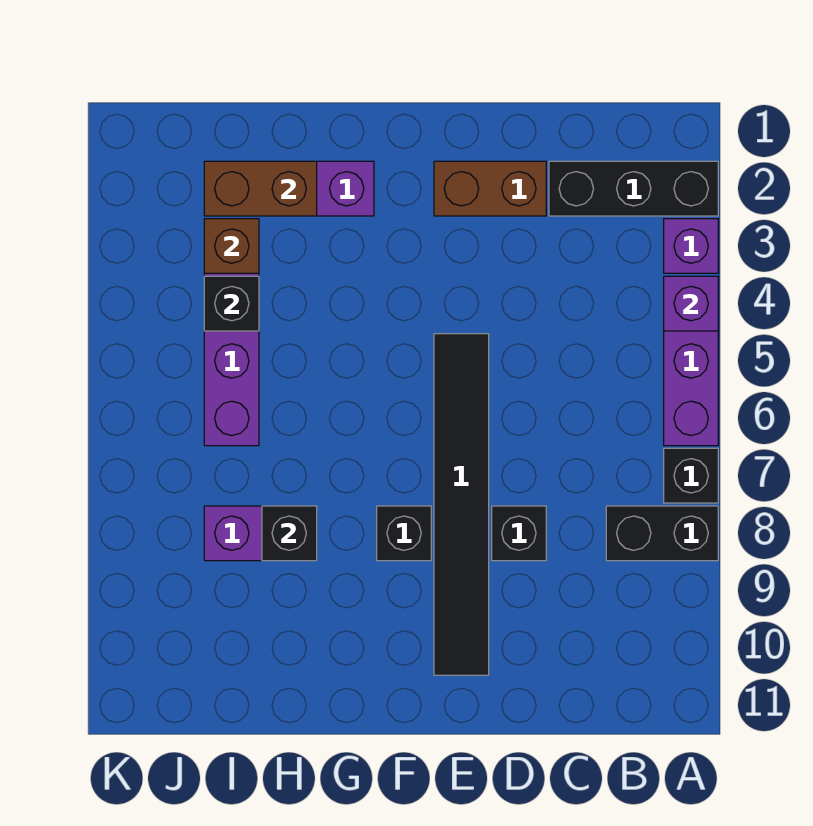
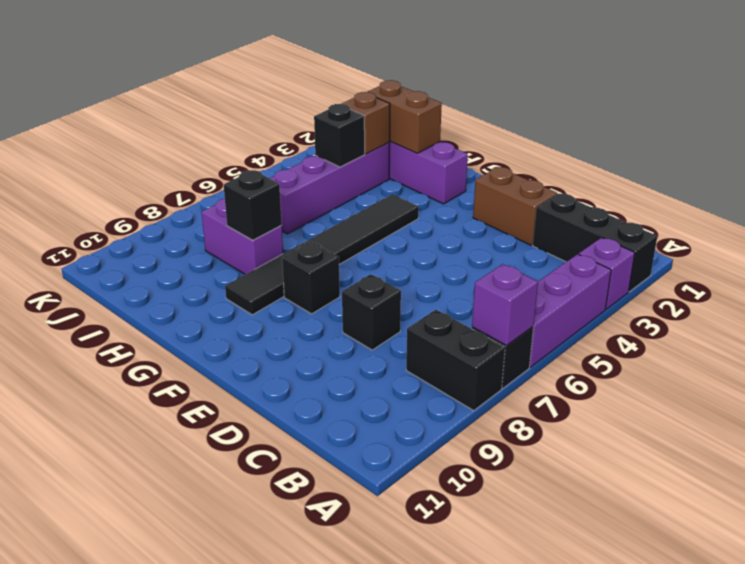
purple brick A4 level 2 -> purple brick A7 level 2
black tile E5:E10 level 1 -> black tile G4:G9 level 1

